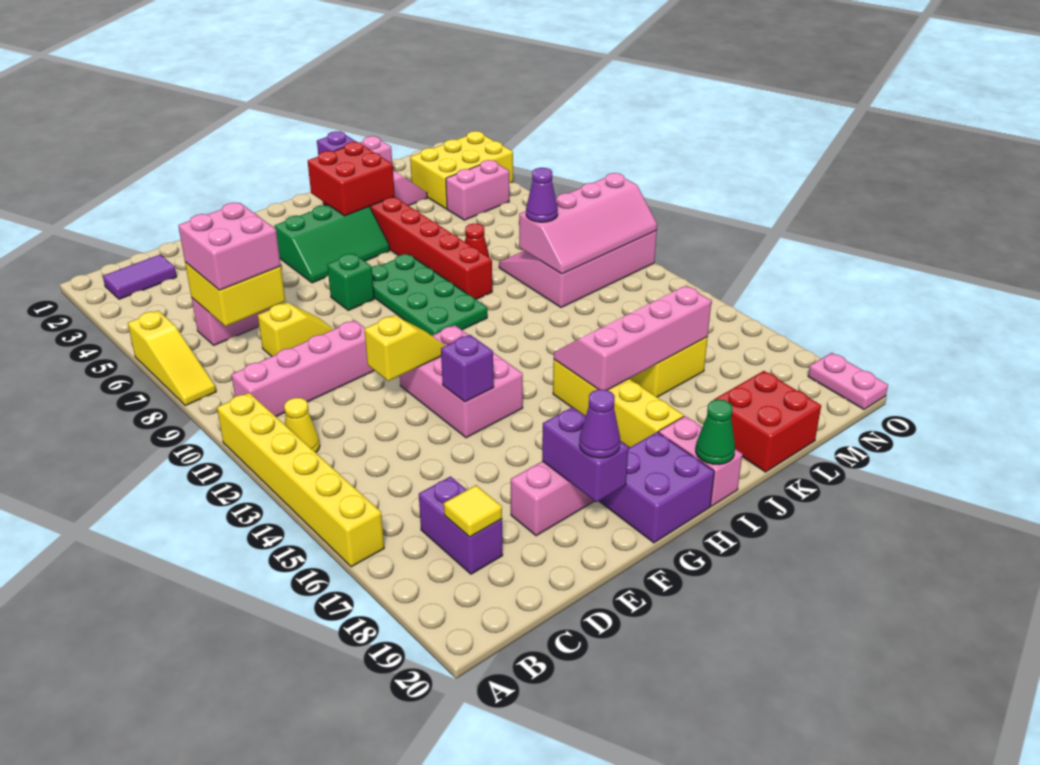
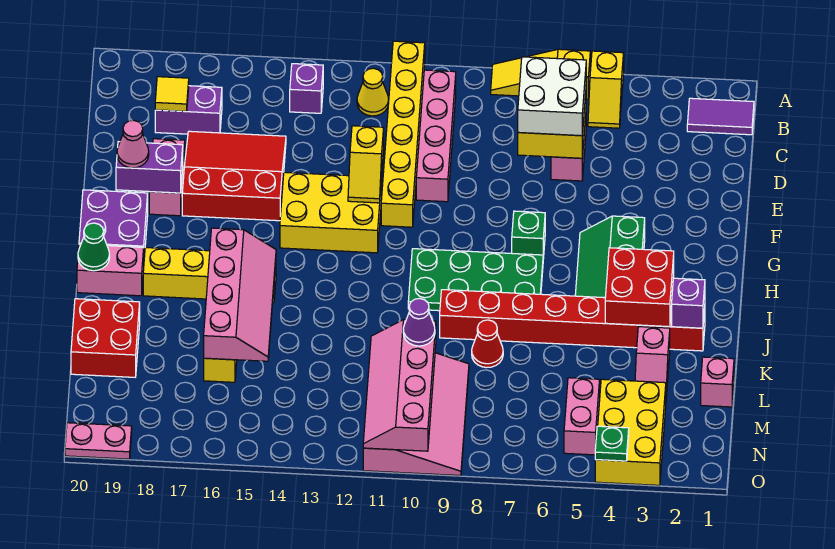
yellow brick A11:A16 level 1 -> yellow brick A11:F11 level 1
purple tile B2:C2 level 1 -> purple tile B1:B2 level 1
pink brick C6:D7 level 3 -> white brick C6:D7 level 3
yellow slope D8:E8 level 1 top D -> yellow slope A5:B5 level 1 top A
none -> red slope D15:F17 level 1 top F
pink brick F12:G14 level 1 -> yellow brick F12:G14 level 1
purple brick F14 level 2 -> purple brick B14 level 1
purple cone F19 level 3 -> pink cone F19 level 3
none -> green plate O4 level 2

